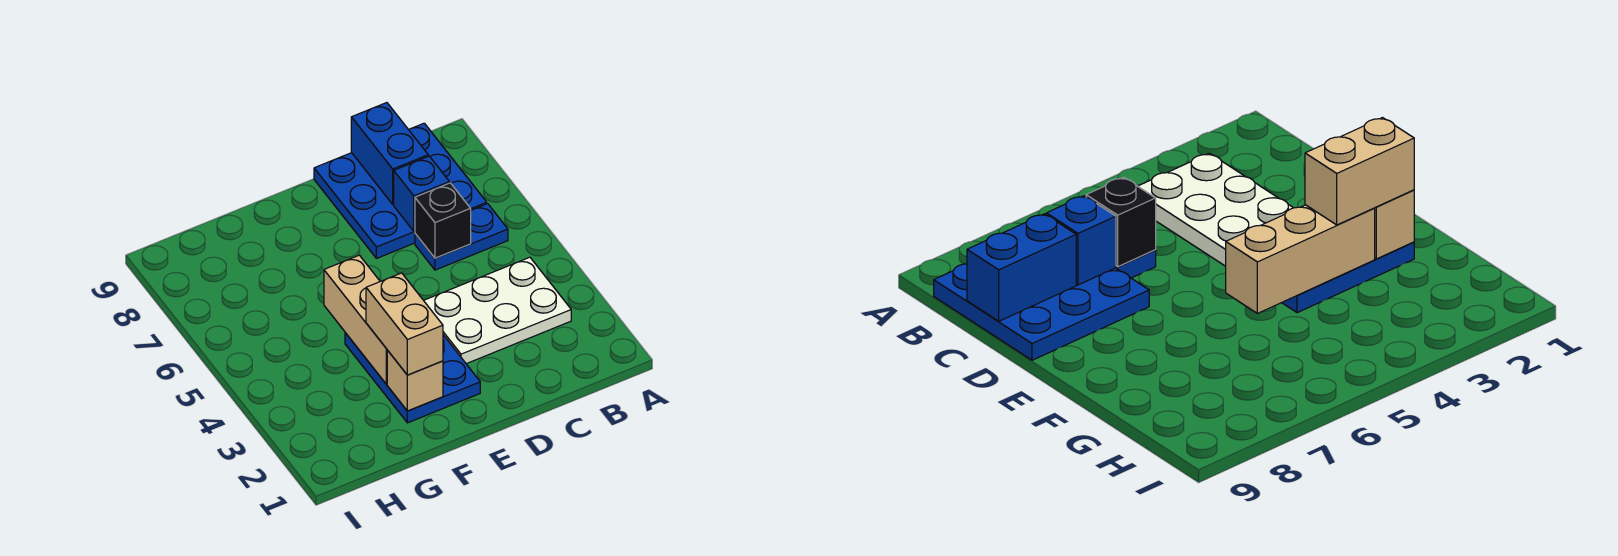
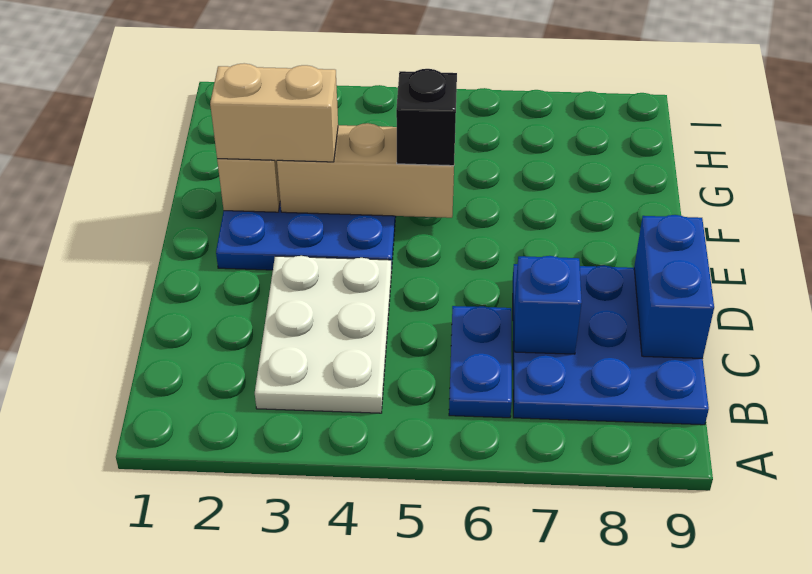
black brick C6 level 2 -> black brick F5 level 3
blue brick C8:C9 level 2 -> blue brick C9:D9 level 2

